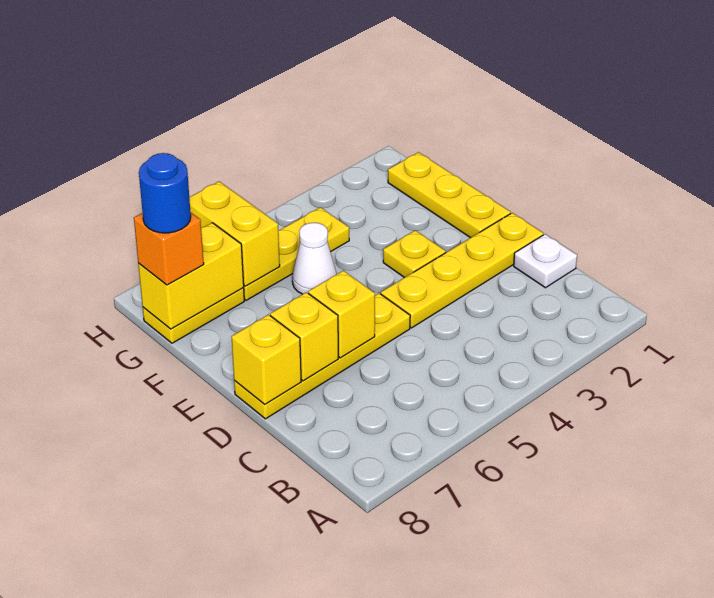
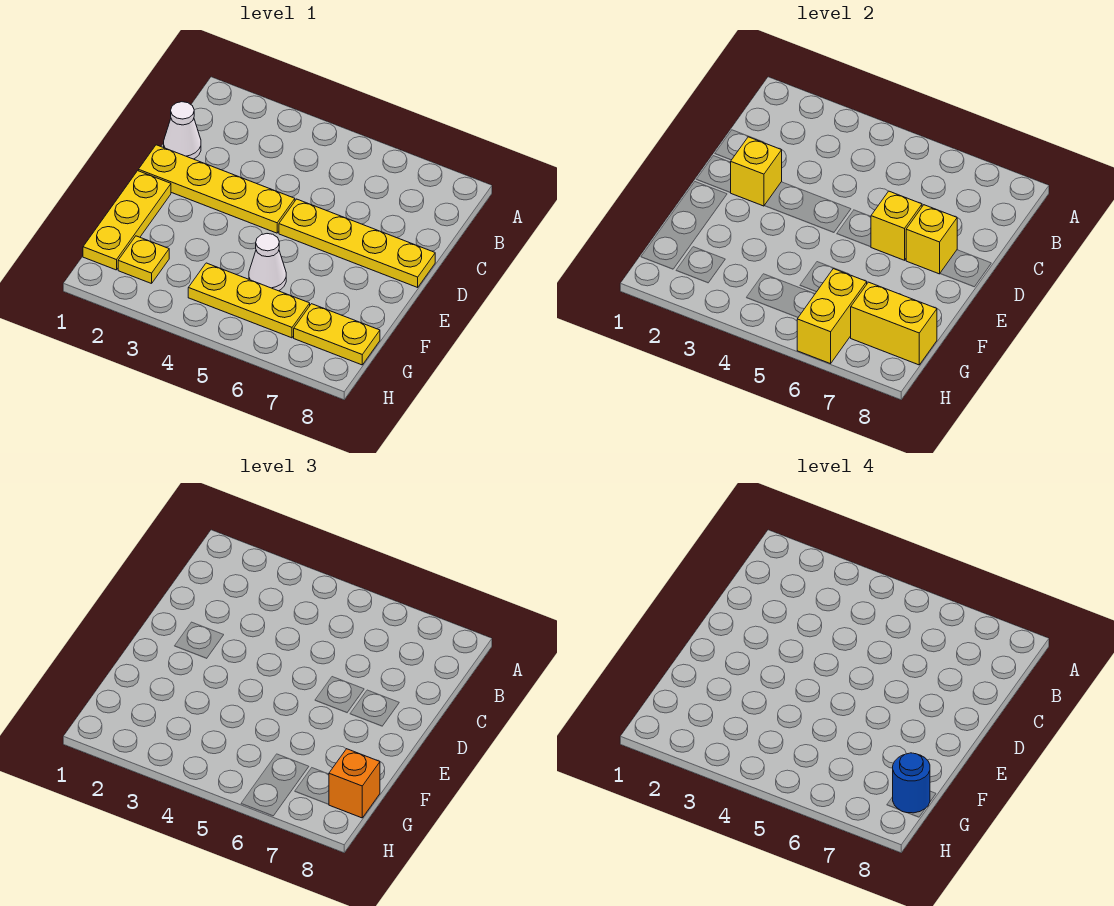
white plate C1 level 1 -> white cone C1 level 1
yellow brick D8 level 2 -> yellow brick D2 level 2
yellow plate E3 level 1 -> yellow plate G2 level 1

